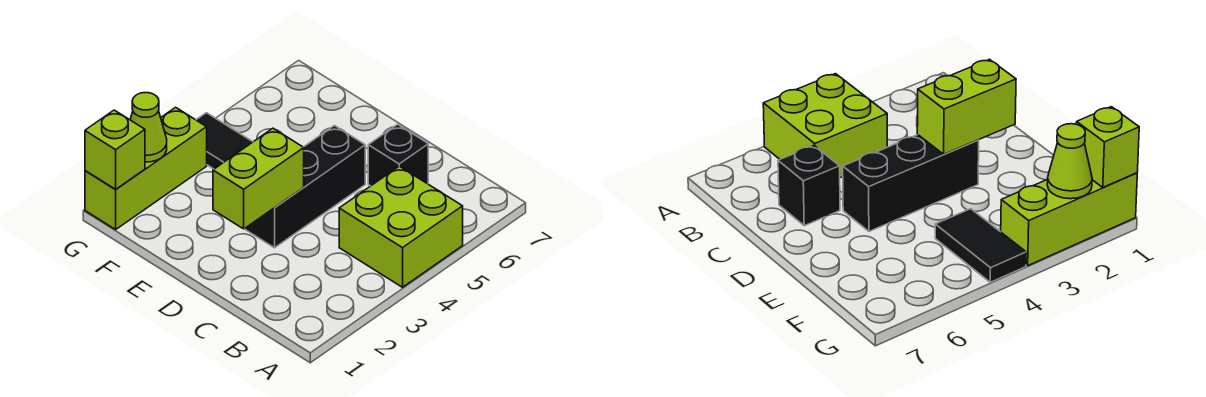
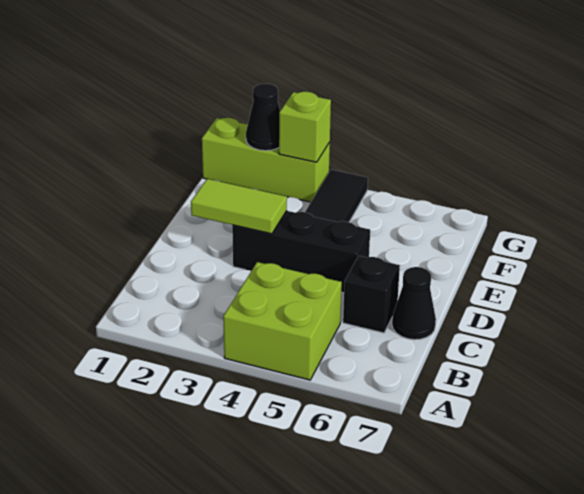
none -> black cone C7 level 1
lime brick D2:D3 level 2 -> lime tile D2:D3 level 2
lime brick G1 level 2 -> lime brick G3 level 2
lime cone G2 level 2 -> black cone G2 level 2

